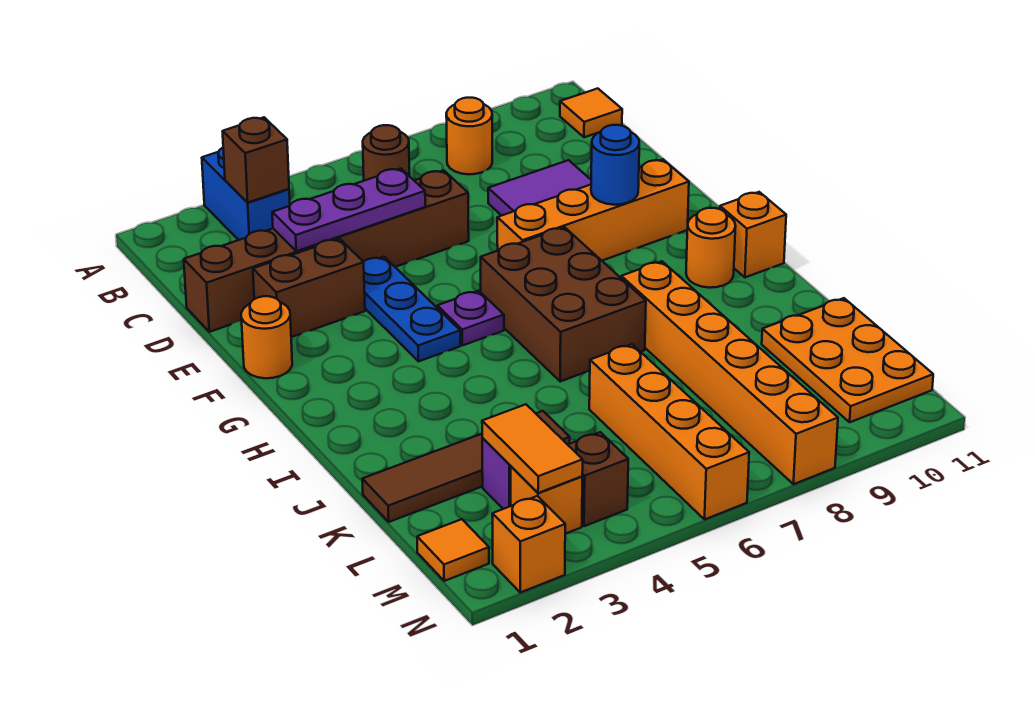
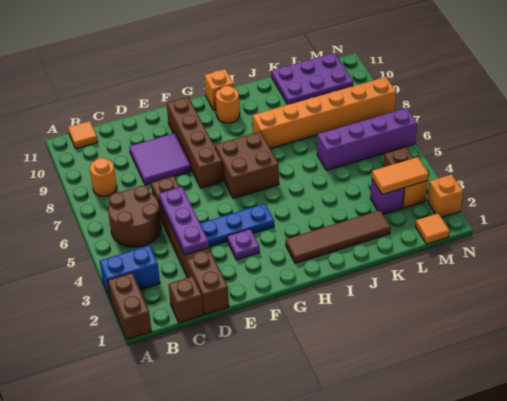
brown brick B3 level 2 -> brown brick C1 level 1
brown round brick B6 level 1 -> brown round brick B5:C6 level 1
brown brick E2:E3 level 1 -> brown brick A1:A2 level 1
orange round brick F1 level 1 -> none
orange brick F7:F10 level 1 -> brown brick F7:F10 level 1
blue round brick F9 level 2 -> none
purple plate G5 level 1 -> purple plate F3 level 1
brown brick G6:I7 level 1 -> brown brick G6:H7 level 1
brown tile K1:K4 level 1 -> brown tile H2:K2 level 1
orange brick K6:N6 level 1 -> purple brick K6:N6 level 1
orange plate K10:M11 level 1 -> purple plate K10:M11 level 1

